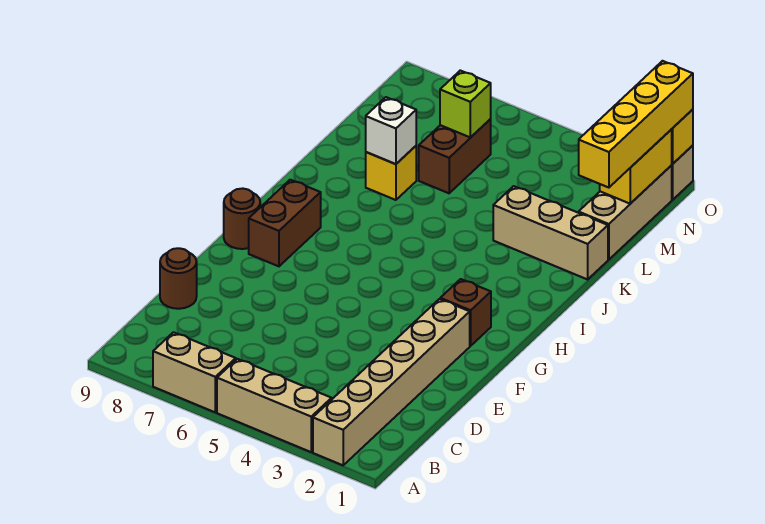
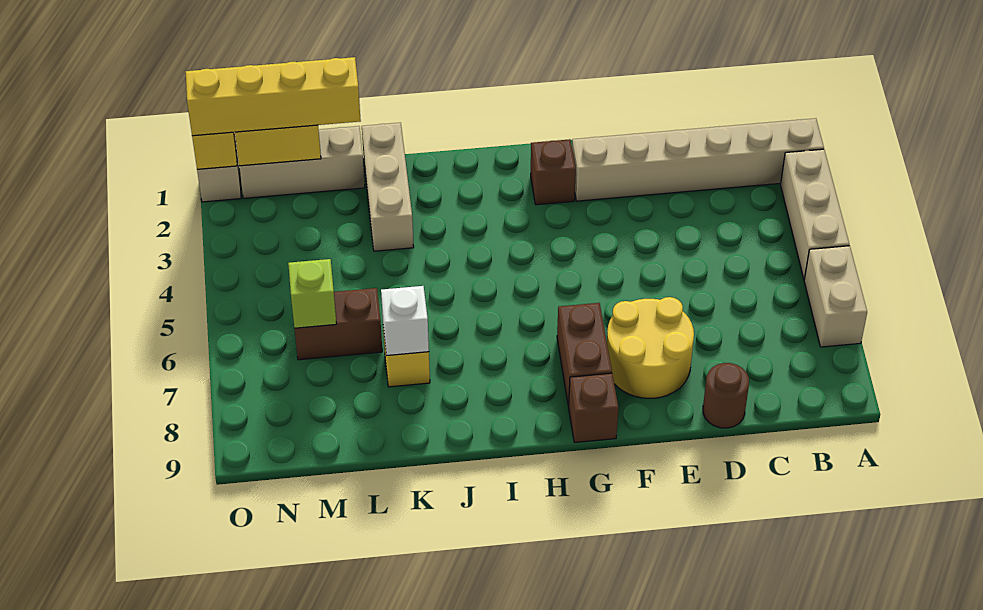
none -> yellow round brick E7:F8 level 1
brown brick G8:H8 level 1 -> brown brick G7:G8 level 1
brown round brick G9 level 1 -> brown brick G9 level 1

